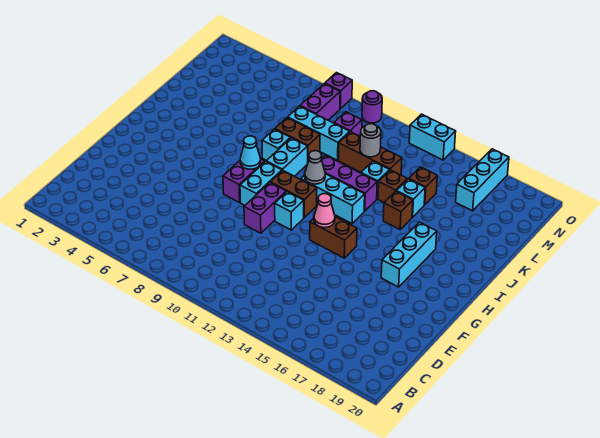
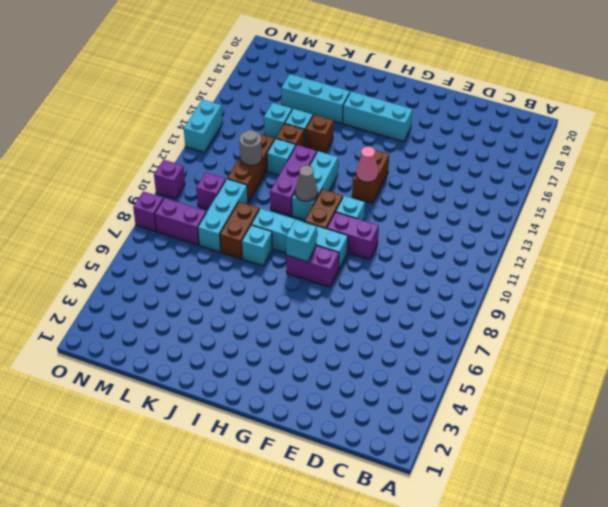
cyan cone H8 level 2 -> cyan brick H8 level 2
brown brick L15 level 1 -> cyan brick L15 level 1
cyan brick M17:O17 level 1 -> cyan brick J17:L17 level 1
purple round brick O10 level 1 -> purple brick O10 level 1

